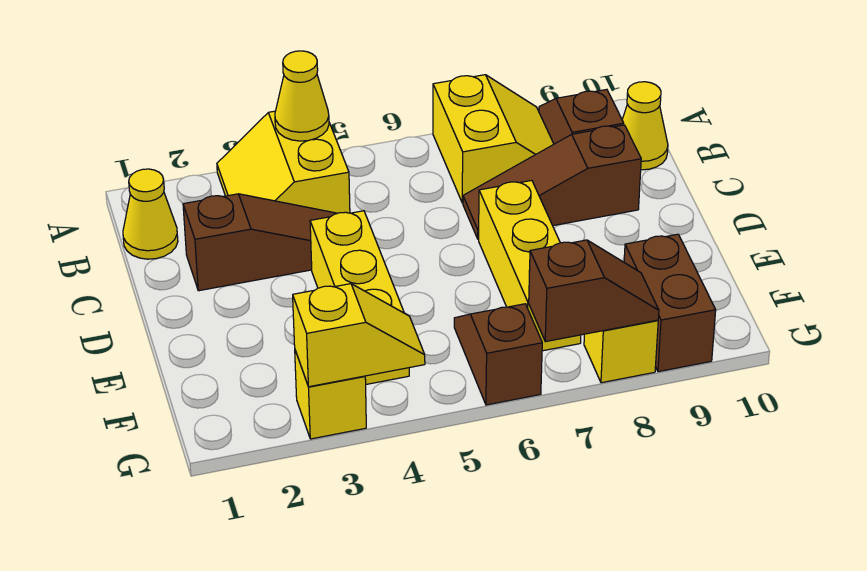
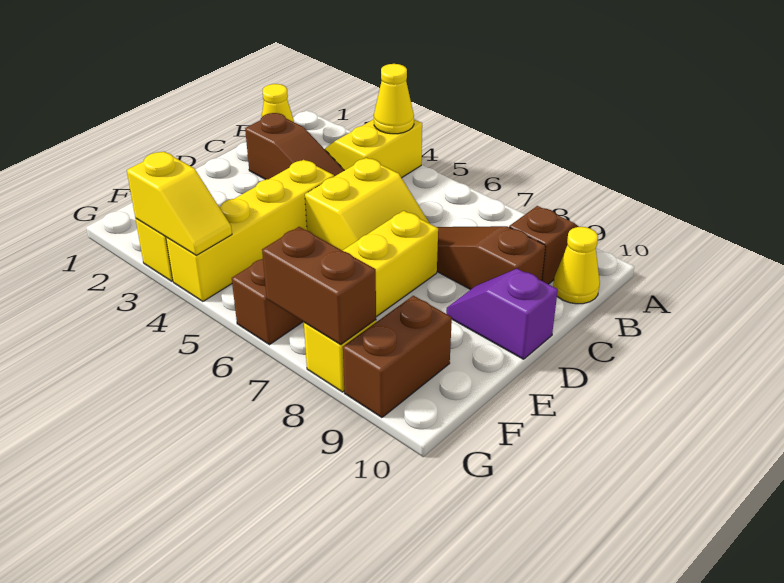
yellow slope A7:B8 level 1 top 7 -> yellow slope C5:D6 level 1 top 5
yellow brick D4:F4 level 1 -> yellow brick D4:G4 level 1
none -> purple slope D9:D10 level 1 top 10
brown slope G7:G8 level 2 top 7 -> brown brick G7:G8 level 2

